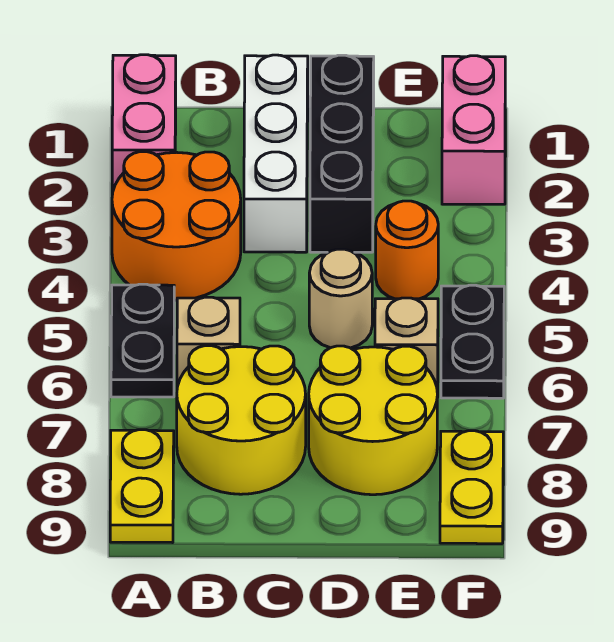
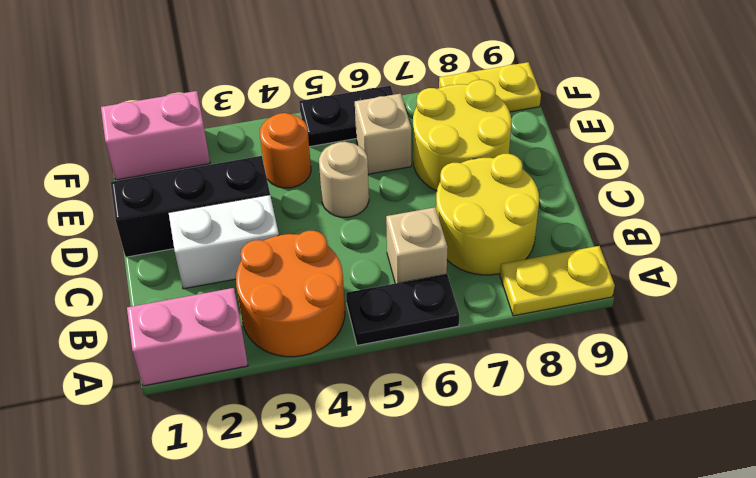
white brick C1:C3 level 1 -> white brick C2:C3 level 1

